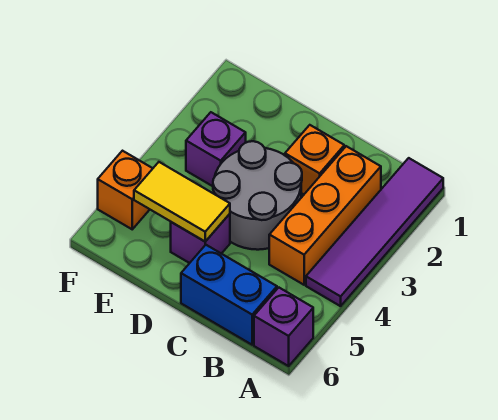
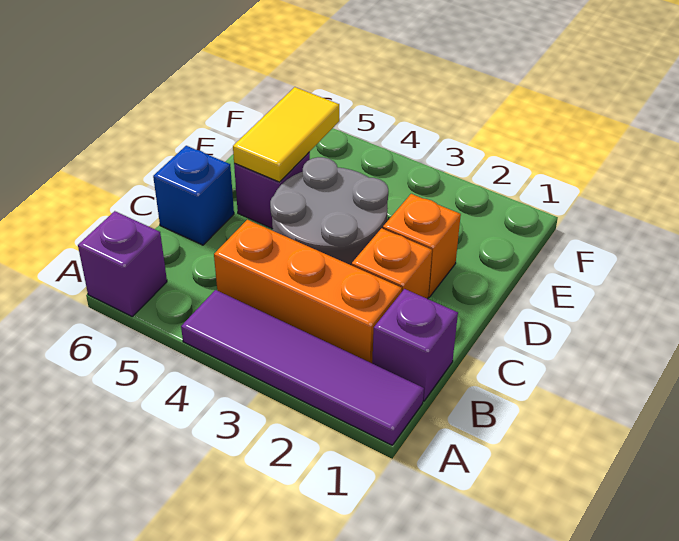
blue brick B6:C6 level 1 -> blue brick C6 level 1
purple brick E3 level 1 -> purple brick B1 level 1
orange brick F5 level 1 -> orange brick D2 level 1

